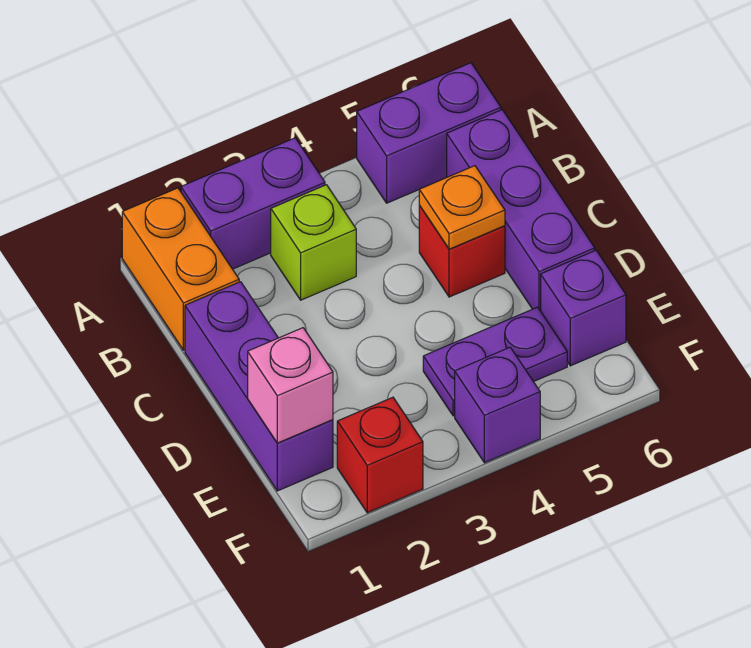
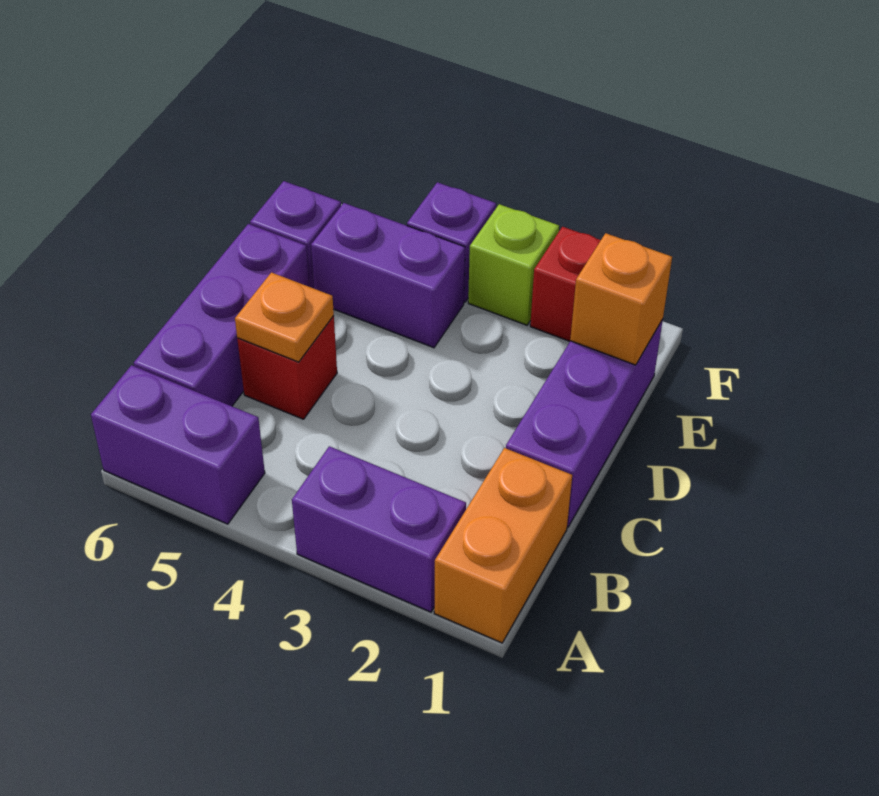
lime brick B3 level 1 -> lime brick F3 level 1
pink brick E1 level 2 -> orange brick E1 level 2
purple plate E4:E5 level 1 -> purple brick E4:E5 level 1

